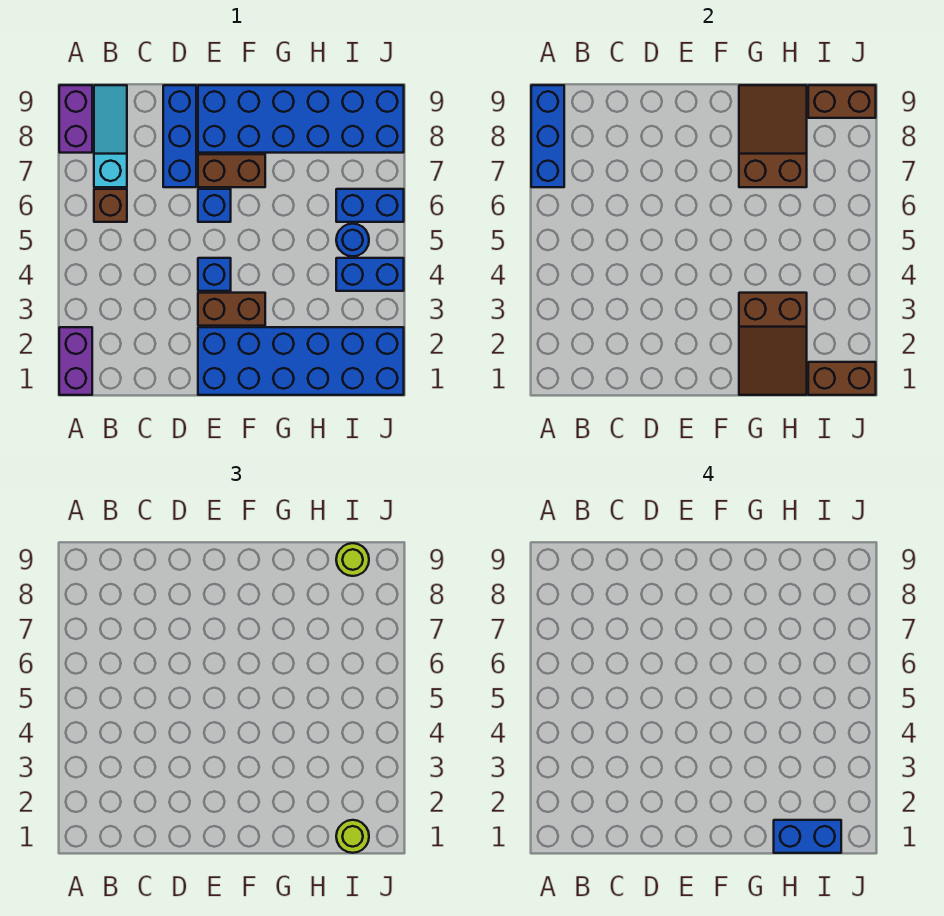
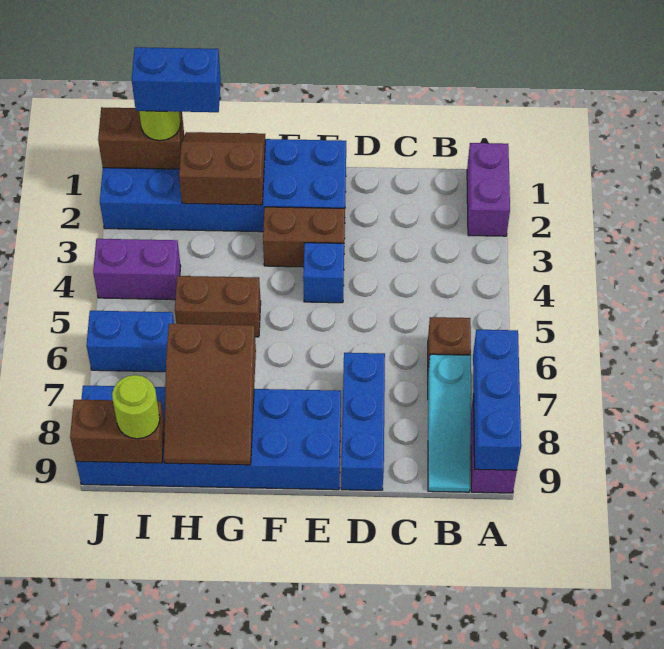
blue brick E6 level 1 -> none
brown brick E7:F7 level 1 -> brown brick G5:H5 level 1
brown slope G1:H3 level 2 top 3 -> brown slope G1:H2 level 2 top 2
blue brick I4:J4 level 1 -> purple brick I4:J4 level 1
blue round brick I5 level 1 -> none

